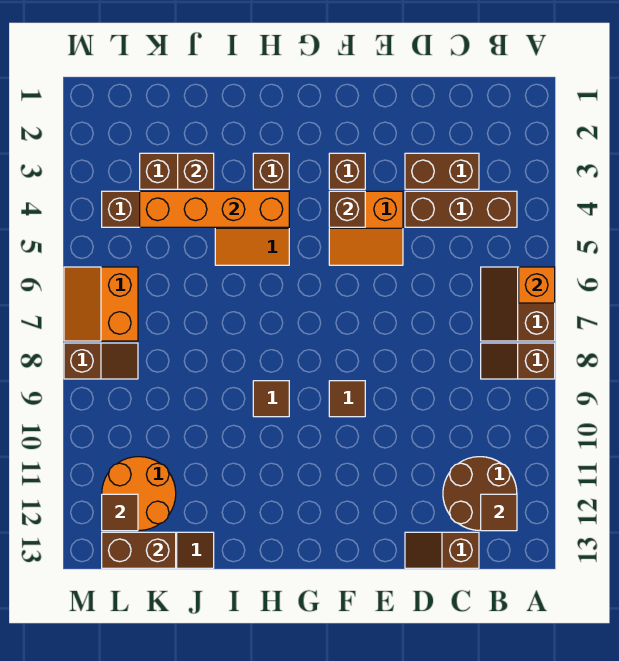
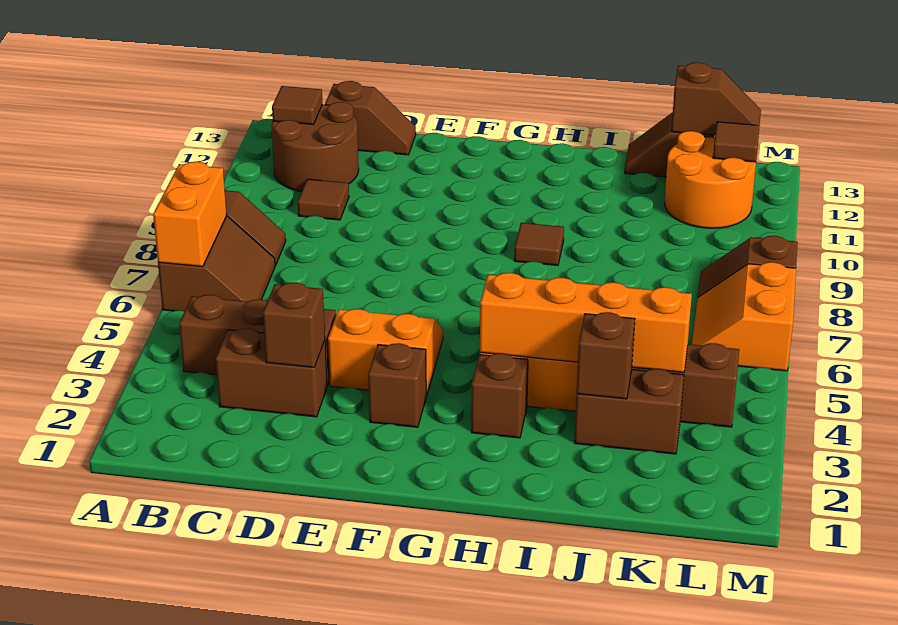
orange brick A6 level 2 -> orange brick A6:A7 level 2
brown brick F4 level 2 -> brown brick D3 level 2
brown tile F9 level 1 -> brown tile C10 level 1
brown brick K13:L13 level 2 -> brown slope K13:L13 level 2 top K
orange slope L6:M7 level 1 top L -> orange slope L6:M7 level 1 top M

